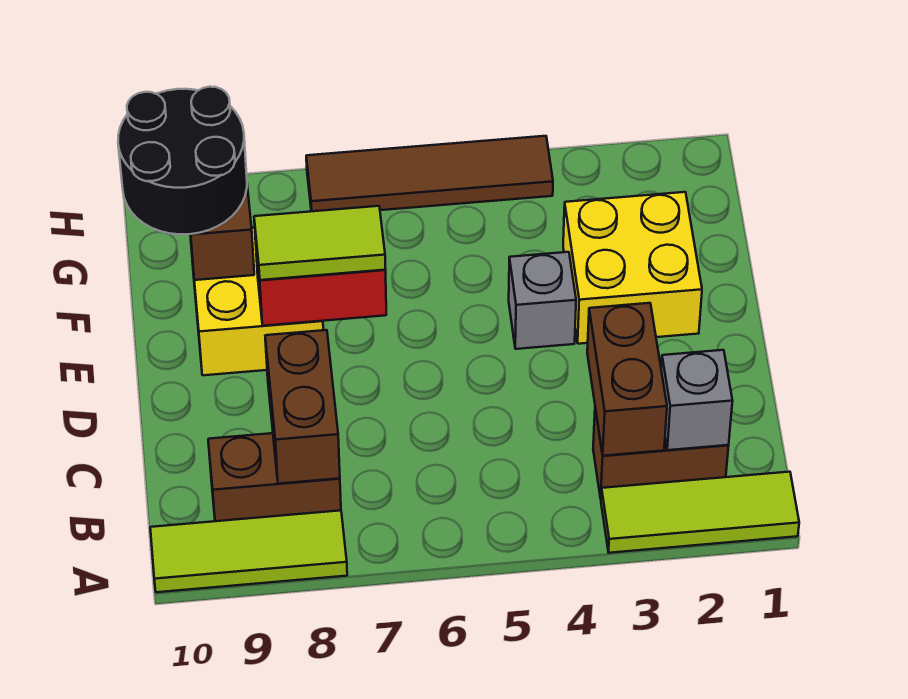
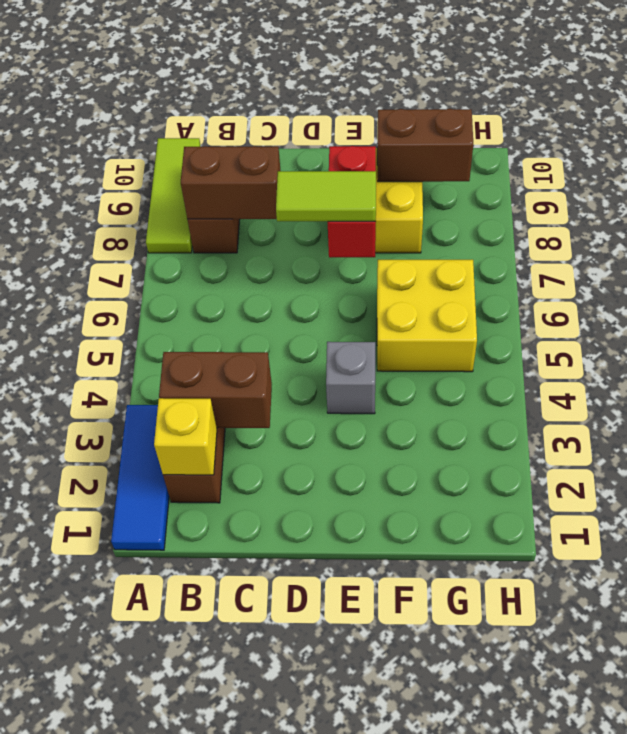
lime tile A1:A3 level 1 -> blue tile A1:A3 level 1
grey brick B2 level 2 -> yellow brick B2 level 2
yellow brick E2:F3 level 1 -> yellow brick F5:G6 level 1
lime tile E7:E8 level 3 -> lime tile D7:E7 level 3
black round brick F9:G10 level 3 -> none
brown tile H4:H7 level 1 -> none

